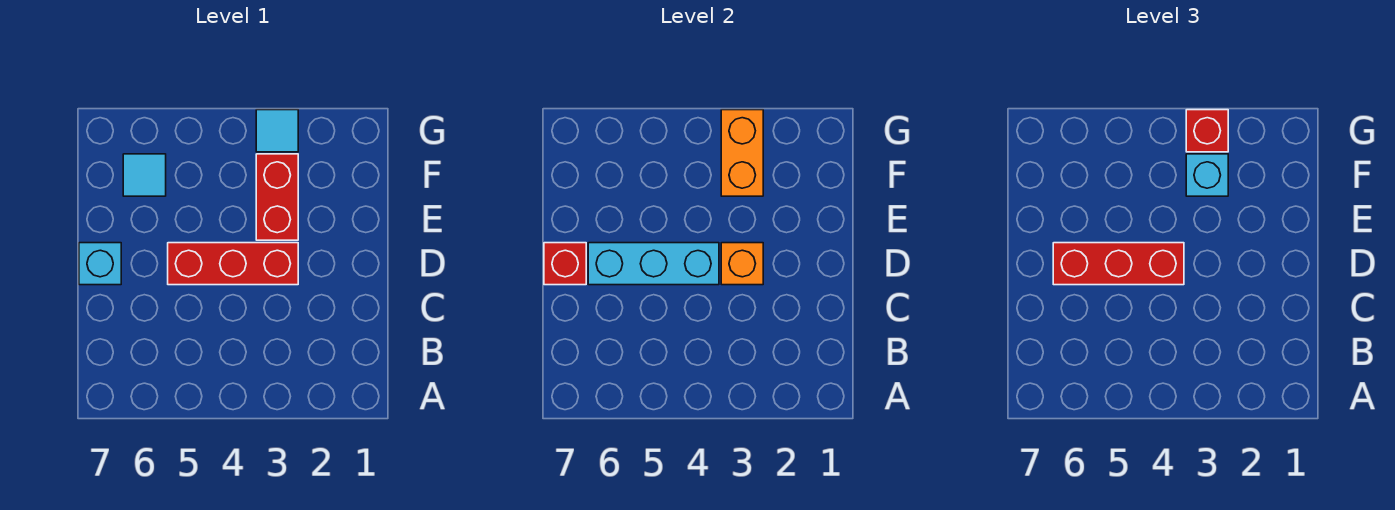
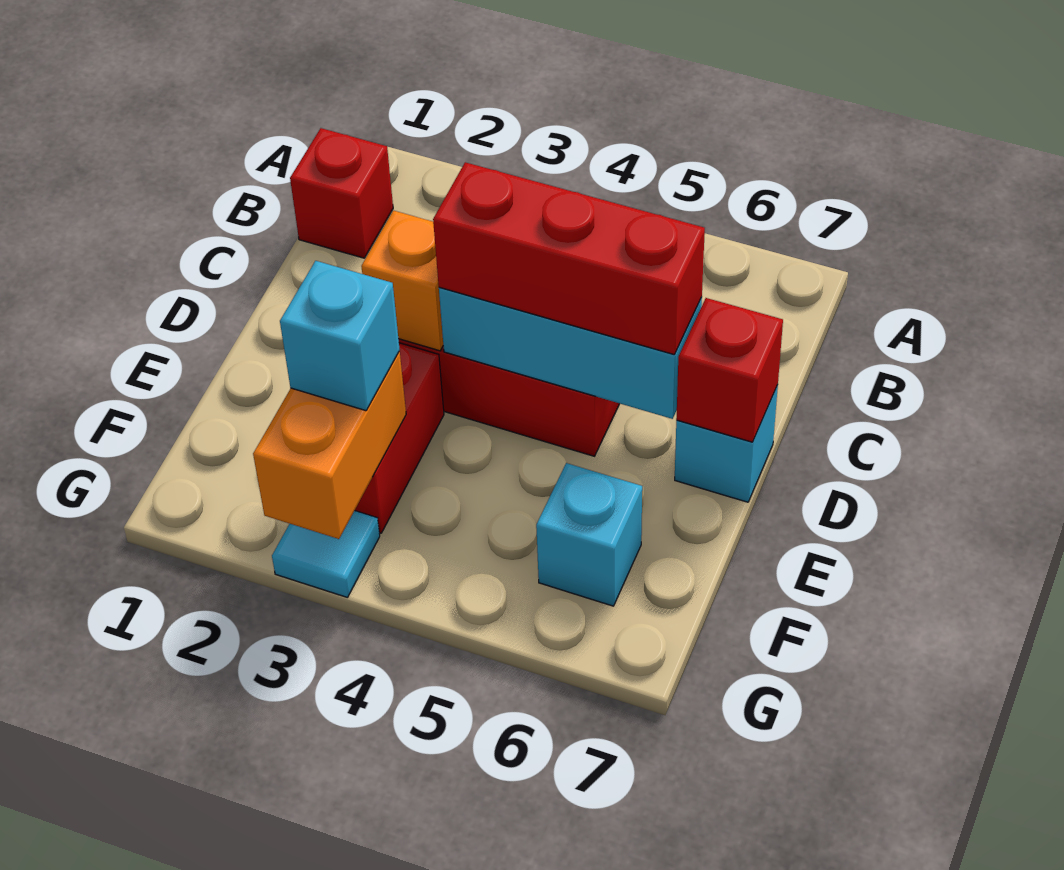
cyan tile F6 level 1 -> cyan brick F6 level 1
red brick G3 level 3 -> red brick B1 level 1

